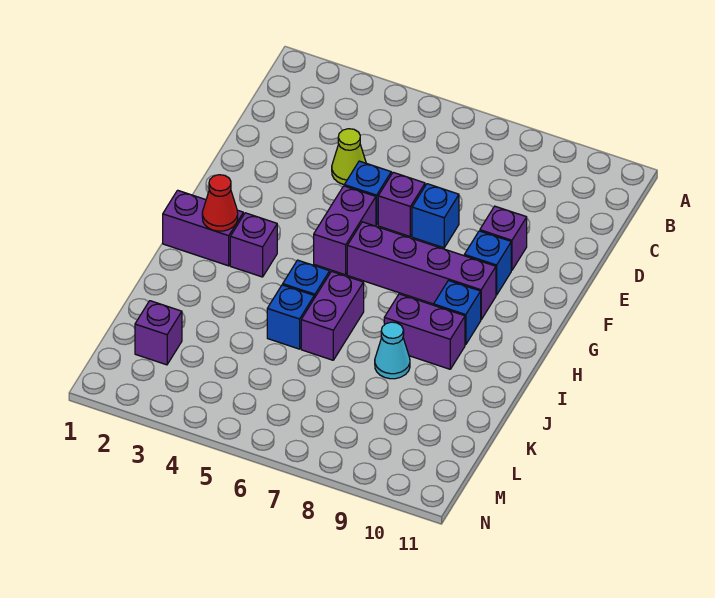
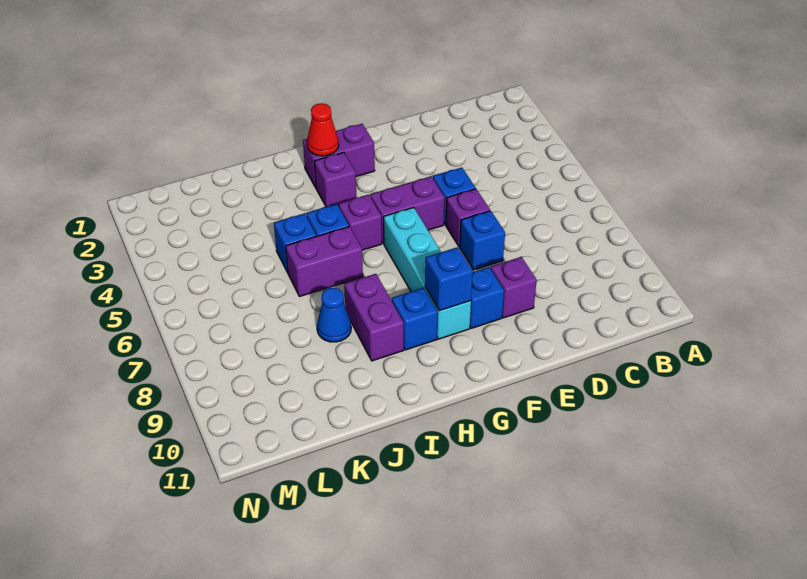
lime cone D4 level 1 -> none
purple brick G6:G9 level 1 -> cyan brick G6:G9 level 1
none -> blue brick G9 level 2
purple brick H1:H2 level 1 -> purple brick G2:H2 level 1
cyan cone J8 level 1 -> blue cone J8 level 1
purple brick L2 level 1 -> purple brick H5 level 1

